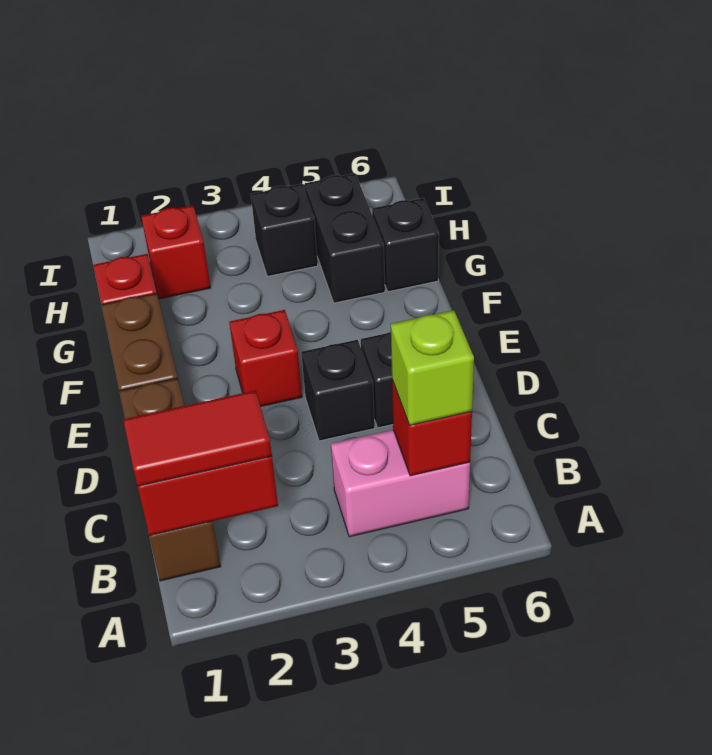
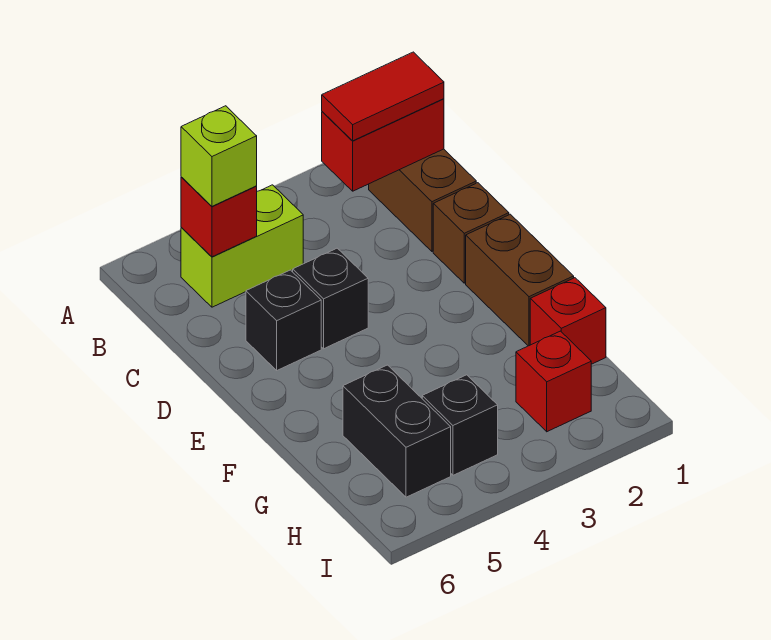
pink brick B4:B5 level 1 -> lime brick B4:B5 level 1
red brick E3 level 1 -> none
black brick G6 level 1 -> none

